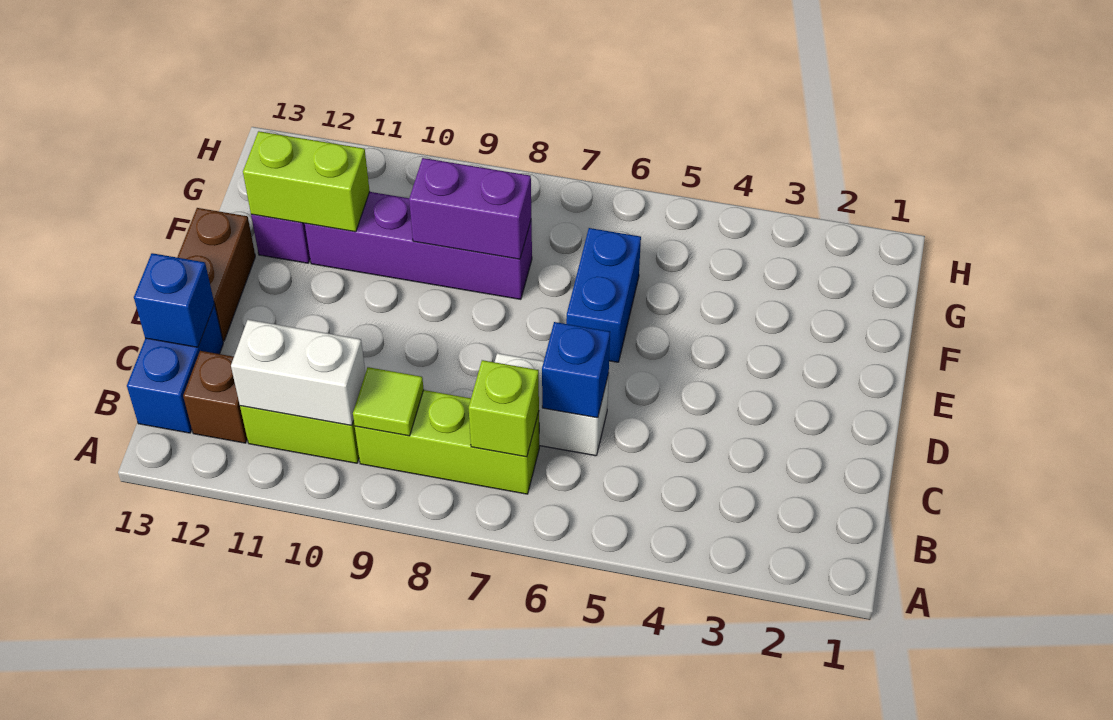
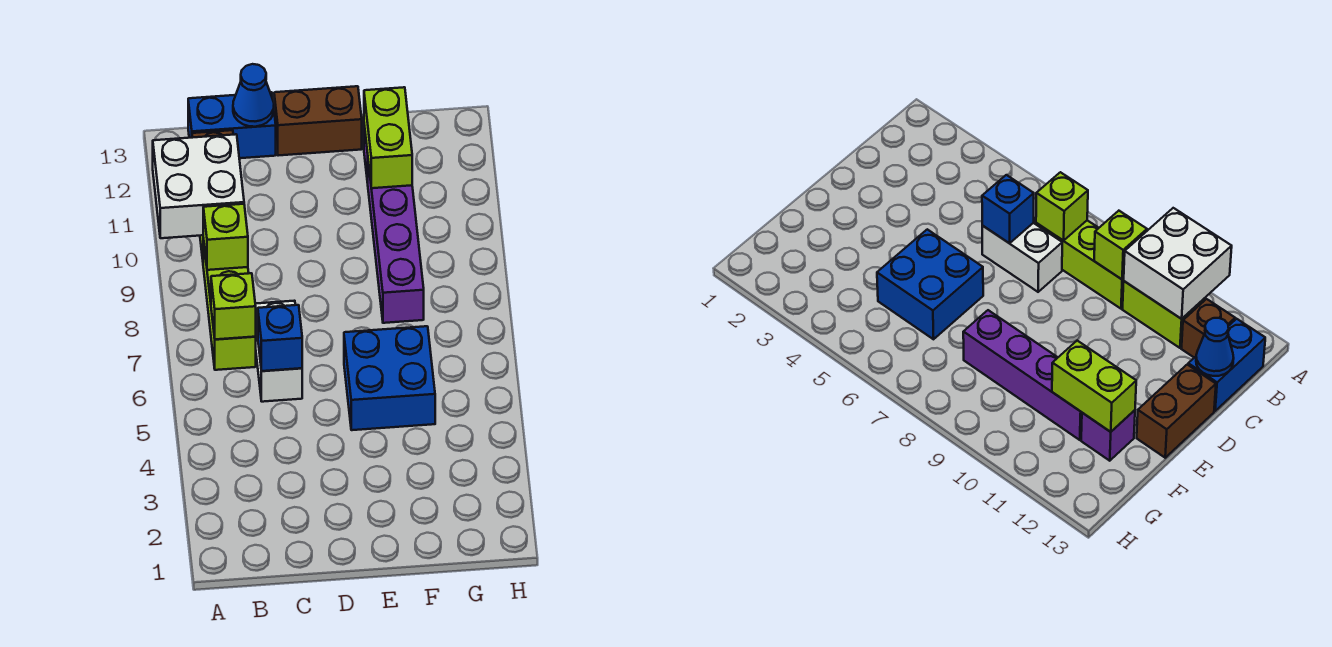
lime tile B9 level 2 -> lime brick B9 level 2
white brick B10:B11 level 2 -> white brick A10:B11 level 2
blue brick C13 level 2 -> blue cone C13 level 2
blue brick E6:F6 level 1 -> blue brick E5:F6 level 1
purple brick F8:F9 level 2 -> none

